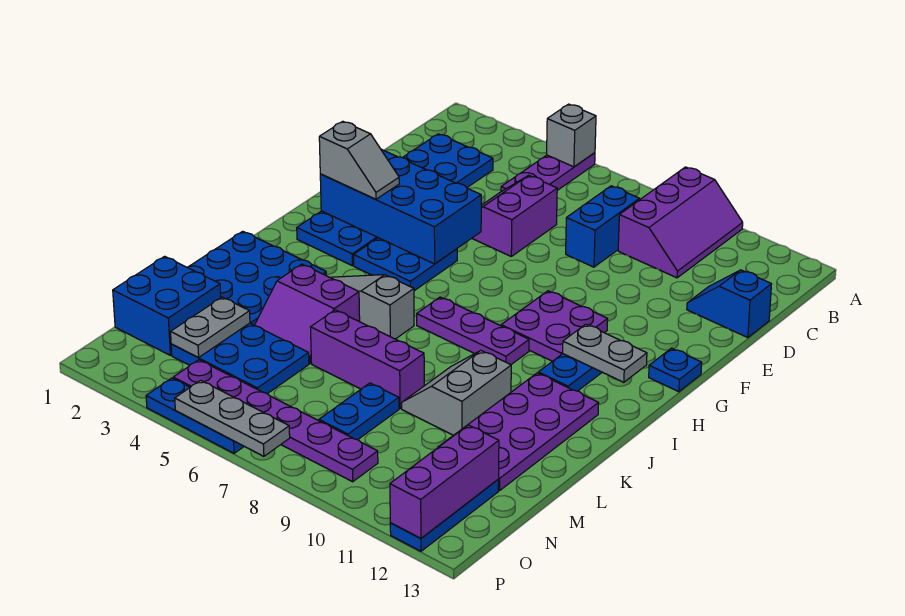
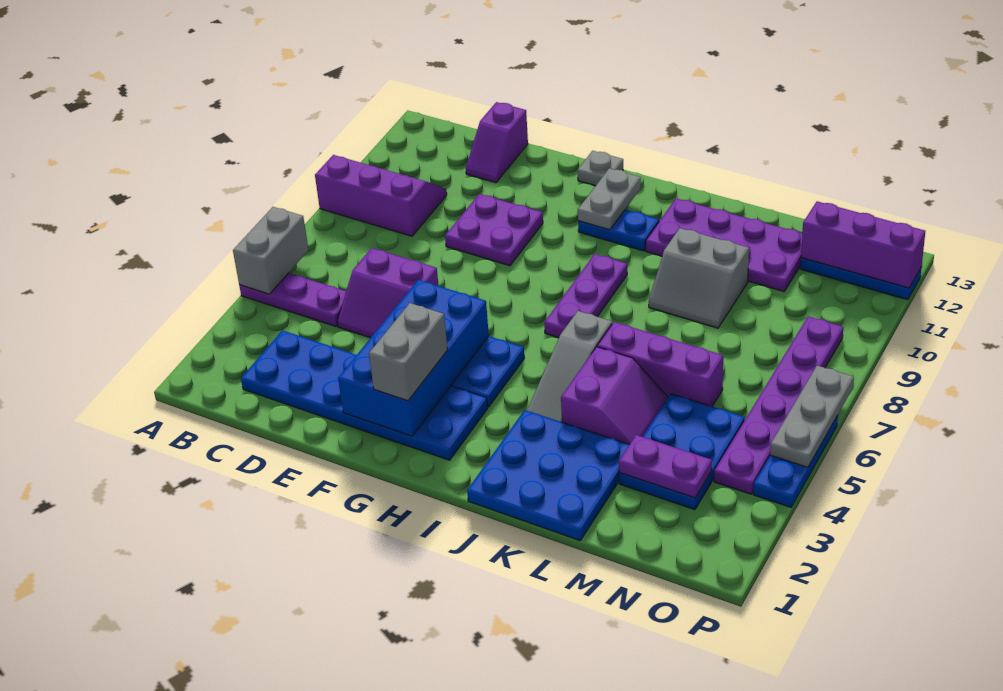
grey brick A5 level 2 -> grey brick A5:A6 level 2
blue brick C8:D8 level 1 -> none
blue slope D12:D13 level 1 top 13 -> purple slope D12:D13 level 1 top 13
grey slope G2:G3 level 3 top 2 -> grey brick G2:G3 level 3
purple plate G9:H10 level 1 -> purple plate E9:F10 level 1
blue plate G13 level 1 -> grey plate G13 level 1
purple brick L6:L8 level 1 -> purple brick K6:M6 level 1
blue brick M1:N2 level 1 -> none
grey plate M3:N3 level 2 -> purple plate M3:N3 level 2
blue plate M8:N8 level 1 -> none

